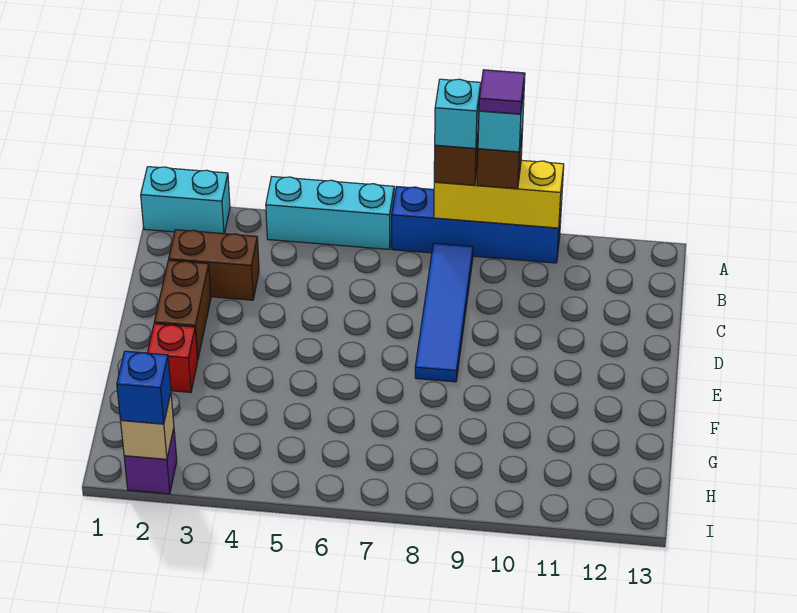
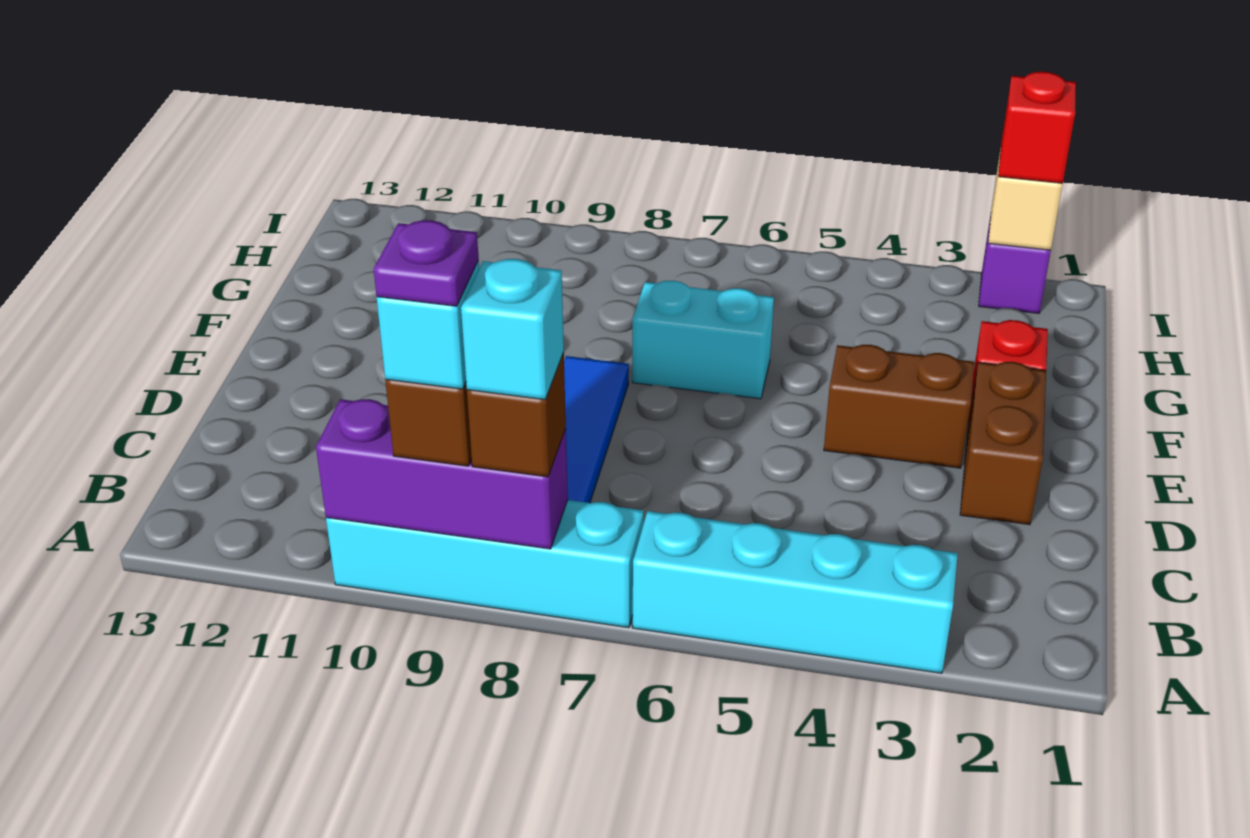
cyan brick A1:A2 level 1 -> cyan brick F6:F7 level 1
cyan brick A4:A6 level 1 -> cyan brick A3:A6 level 1
blue brick A7:A10 level 1 -> cyan brick A7:A10 level 1
yellow brick A8:A10 level 2 -> purple brick A8:A10 level 2
purple tile A9 level 5 -> purple plate A9 level 5
brown brick C2:C3 level 1 -> brown brick E3:E4 level 1
blue brick I2 level 3 -> red brick I2 level 3

